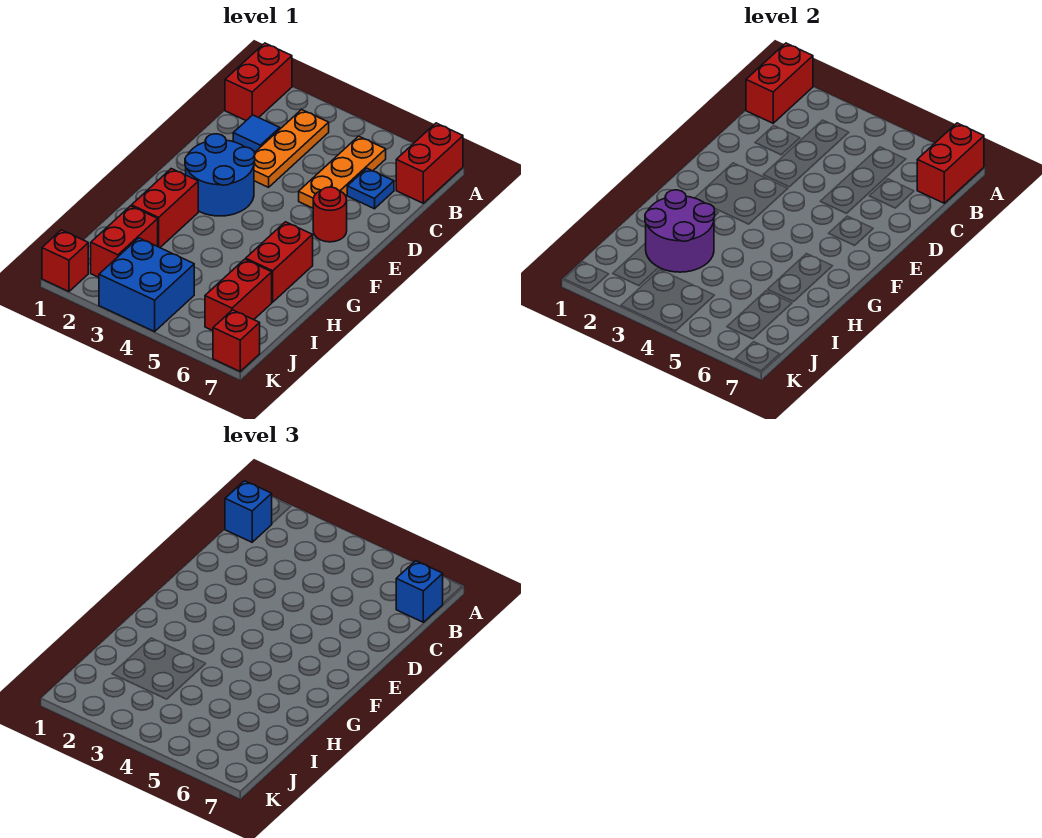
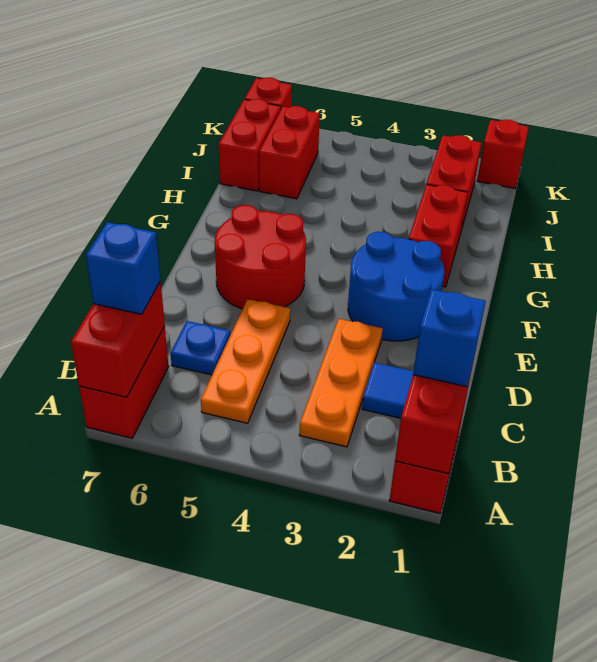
red round brick E6 level 1 -> red round brick E5:F6 level 1
red brick G6:H6 level 1 -> red brick I7:J7 level 1
purple round brick H2:I3 level 2 -> none
blue brick J3:K4 level 1 -> none

